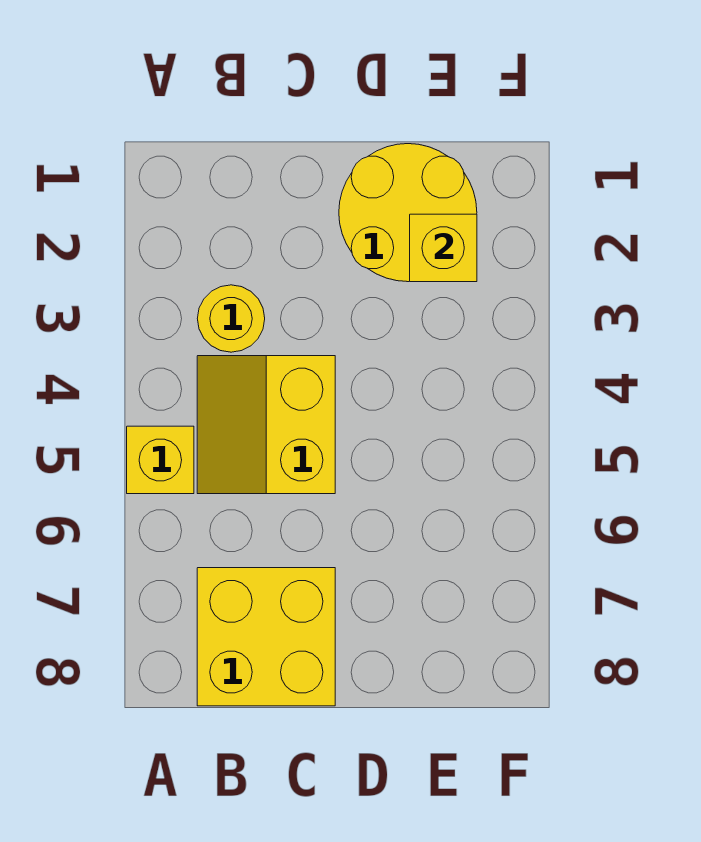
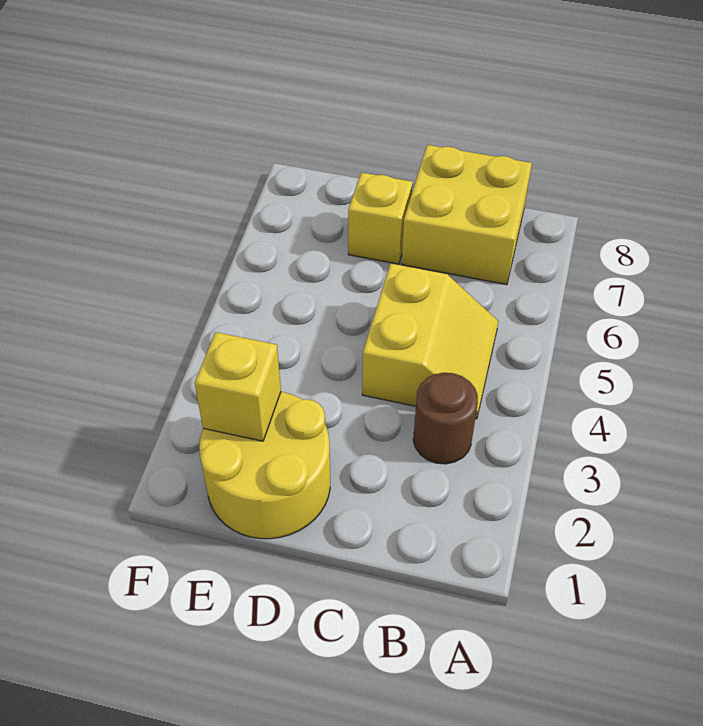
yellow brick A5 level 1 -> yellow brick D7 level 1
yellow round brick B3 level 1 -> brown round brick B3 level 1

